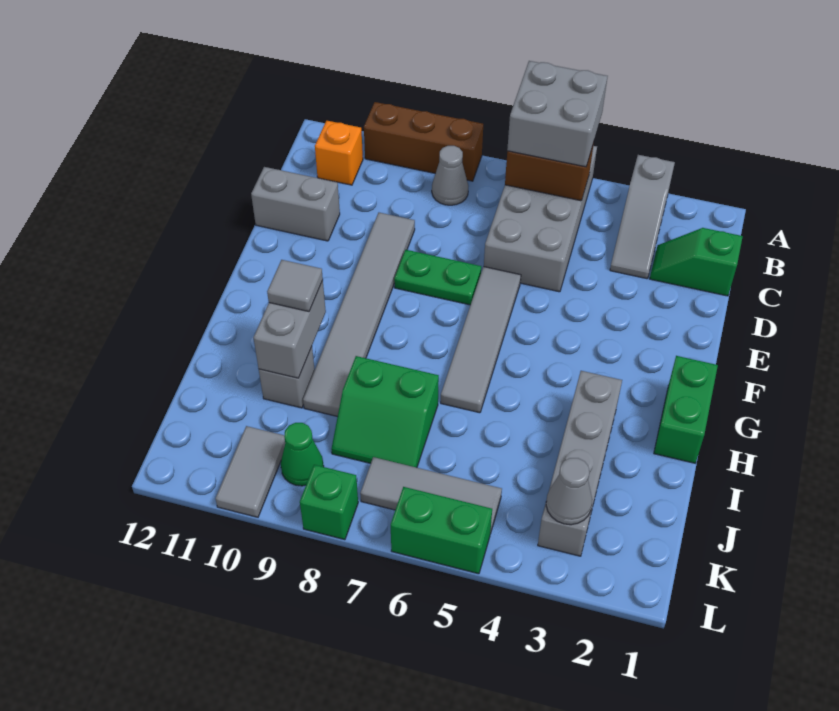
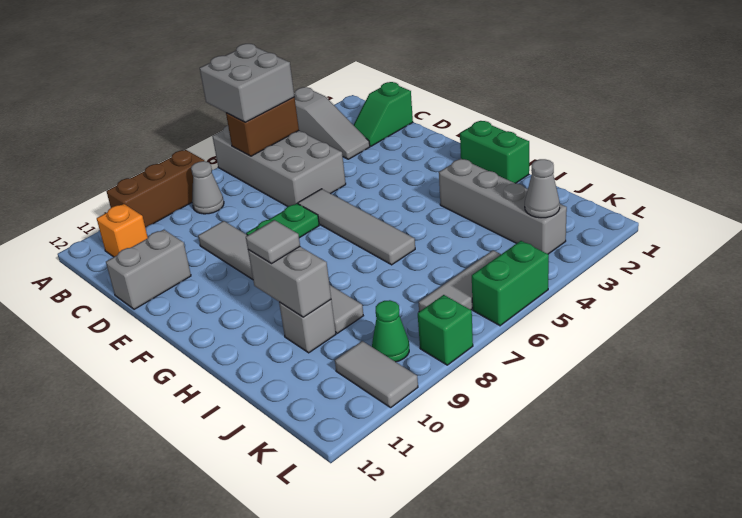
green slope I7:J8 level 1 top I -> none

